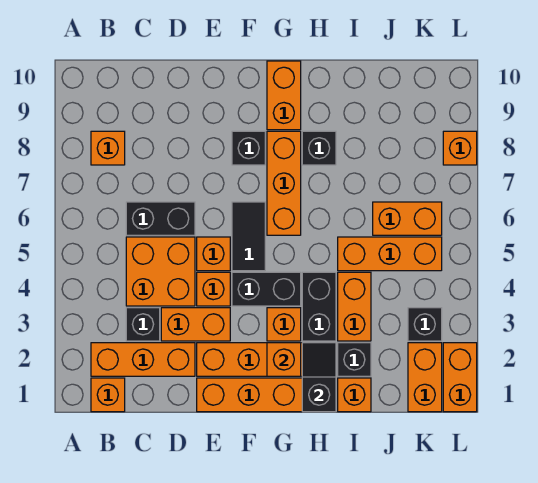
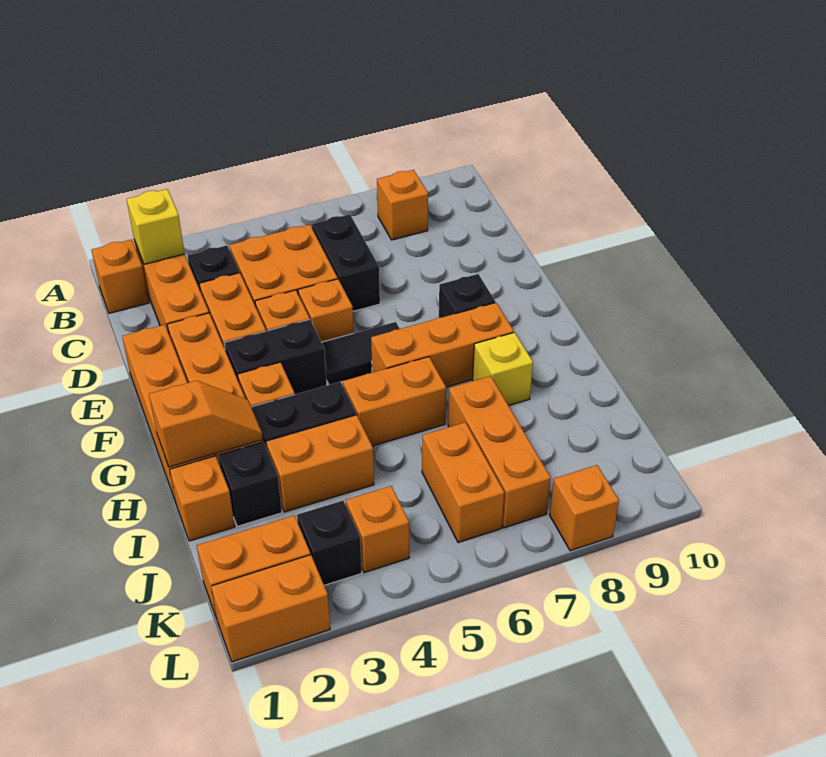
none -> yellow brick B2 level 2
black brick F4:G4 level 1 -> black brick F3:F4 level 1
orange brick G2 level 2 -> orange brick K4 level 1
orange brick G9:G10 level 1 -> orange brick H5:H6 level 1
black slope H1:H2 level 2 top 1 -> orange slope H1:H2 level 2 top 1
black brick H8 level 1 -> yellow brick H8 level 1
orange brick I5:K5 level 1 -> orange brick I7:K7 level 1

